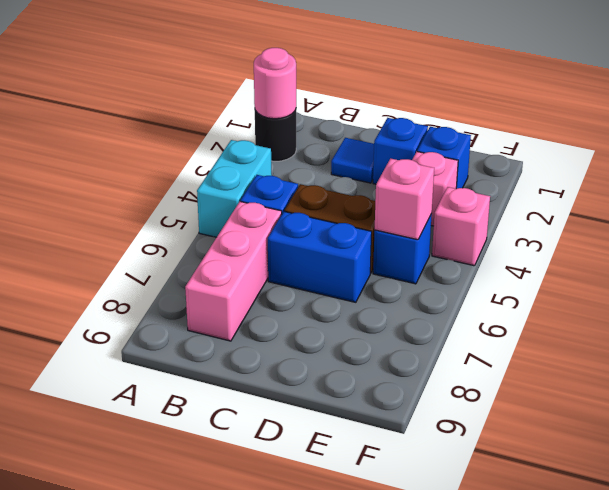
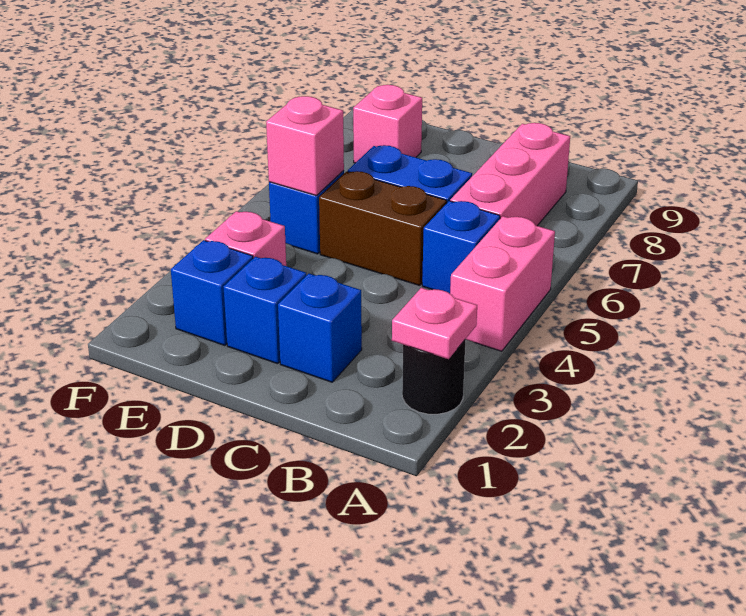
pink round brick A2 level 2 -> pink plate A2 level 2
cyan brick A4:A5 level 1 -> pink brick A4:A5 level 1
blue tile C2 level 1 -> blue brick C2 level 1
pink brick F4 level 1 -> pink brick E8 level 1

